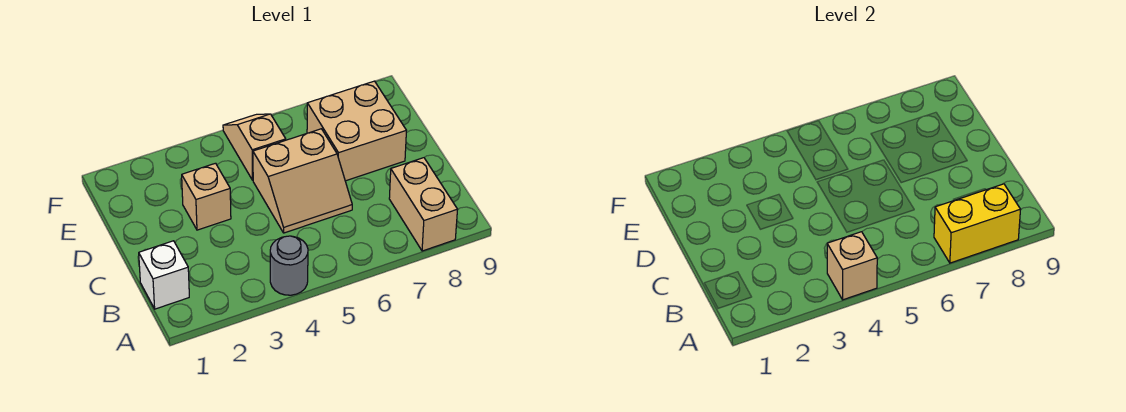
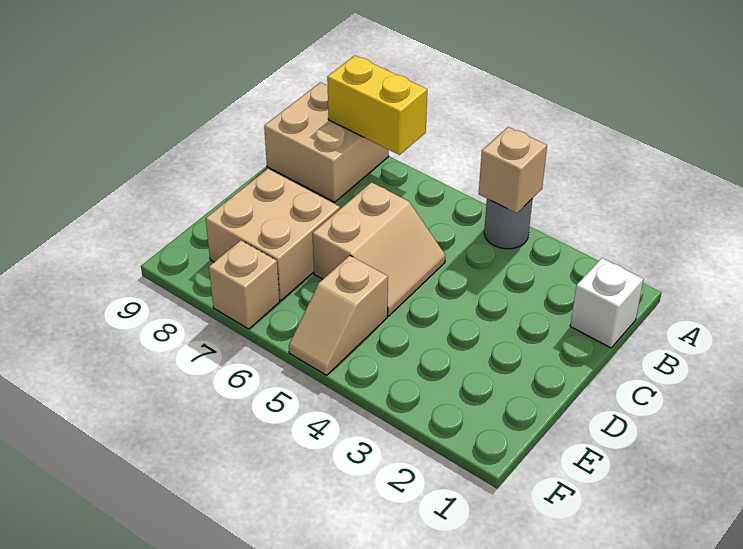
tan brick A8:B8 level 1 -> tan brick A8:B9 level 1
tan slope C5:D6 level 1 top D -> tan slope C5:D6 level 1 top 6
tan brick D3 level 1 -> tan brick F7 level 1

